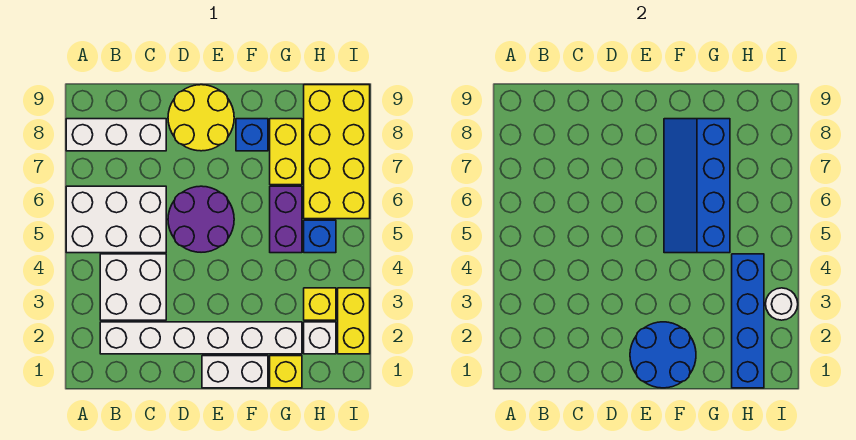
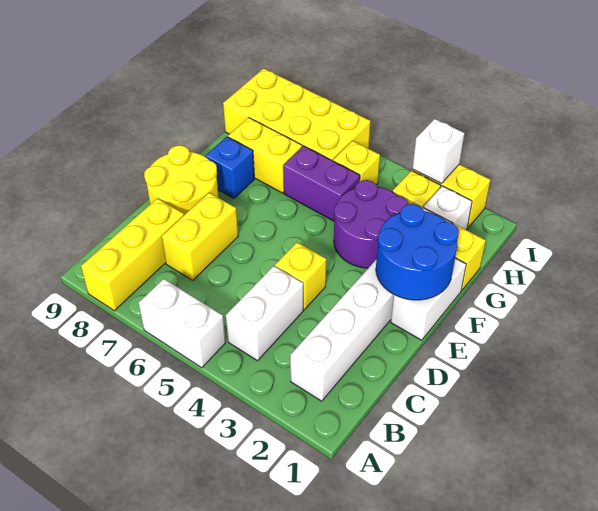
white brick A5:C6 level 1 -> white brick A5:A6 level 1
white brick A8:C8 level 1 -> yellow brick A8:C8 level 1
white brick B3:C4 level 1 -> white brick B4:C4 level 1
none -> yellow brick C7:D7 level 1
none -> yellow brick D4 level 1
purple round brick D5:E6 level 1 -> purple round brick F3:G4 level 1
blue slope F5:G8 level 2 top G -> none
blue brick H1:H4 level 2 -> none
blue brick H5 level 1 -> yellow brick H5 level 1
white round brick I3 level 2 -> white brick I3 level 2

